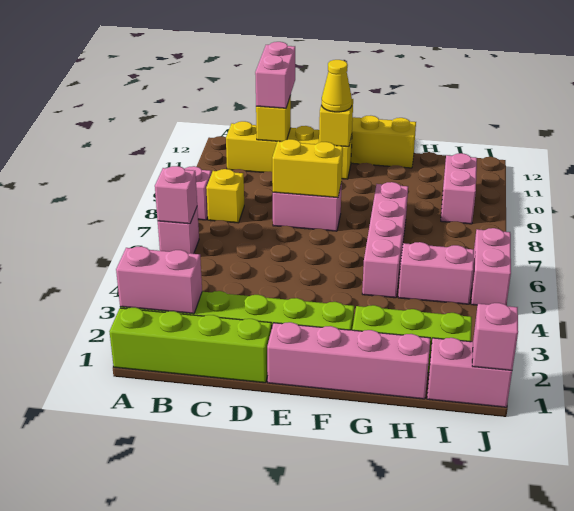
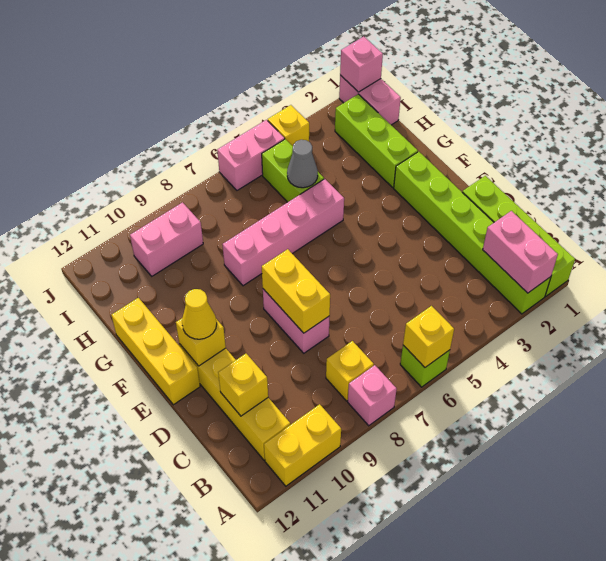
pink brick A6 level 1 -> lime brick A6 level 1
pink brick A6 level 2 -> yellow brick A6 level 2
none -> yellow brick A10:A11 level 1
pink brick C11:C12 level 3 -> none
pink brick E1:H1 level 1 -> none
pink brick H5:I5 level 1 -> lime brick H5:I5 level 1
none -> grey cone H5 level 2
none -> yellow brick J4 level 1

